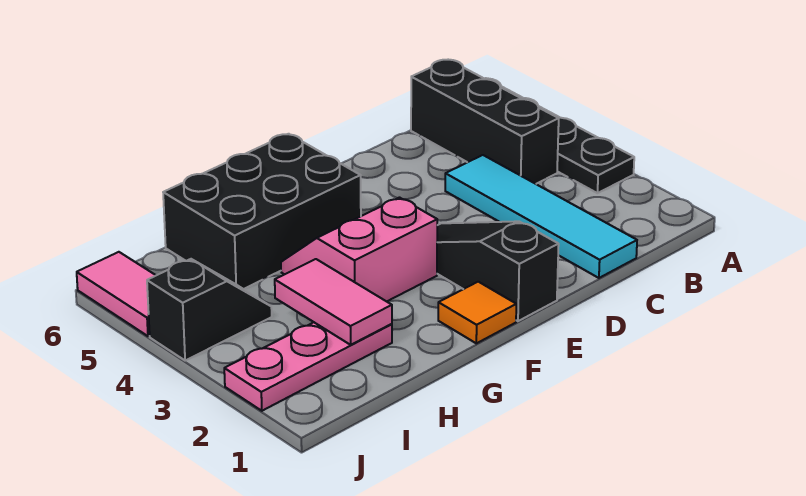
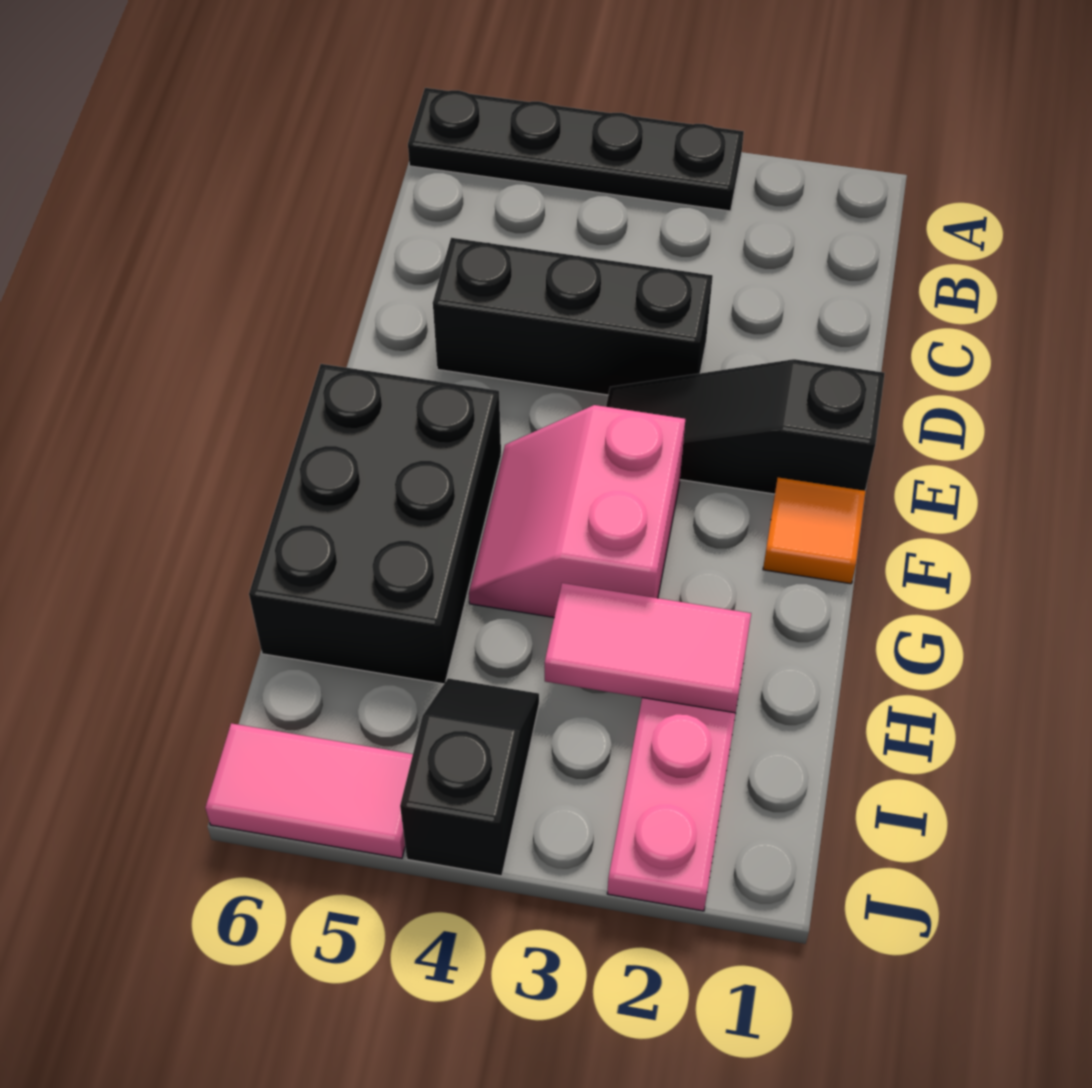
black brick B4:B6 level 1 -> black brick D3:D5 level 1
cyan tile C1:C4 level 1 -> none

